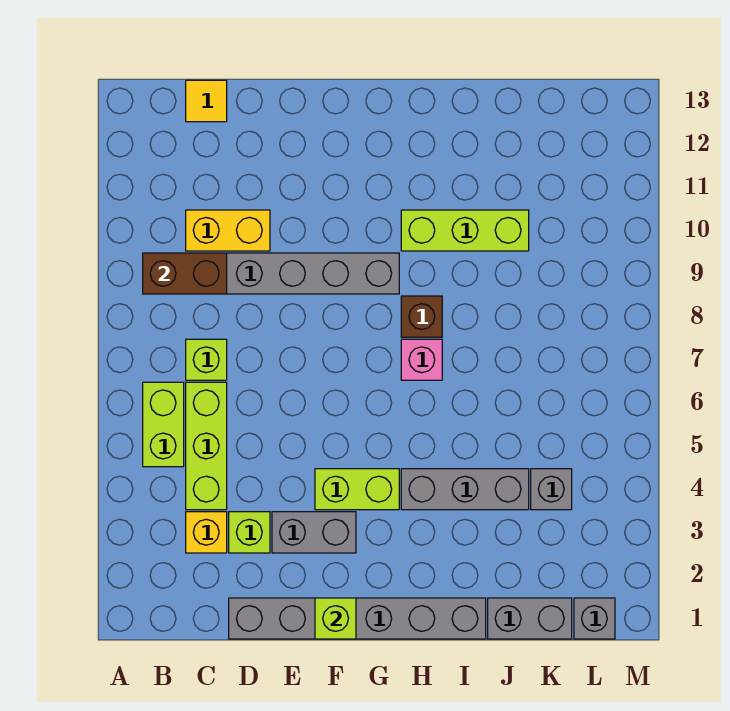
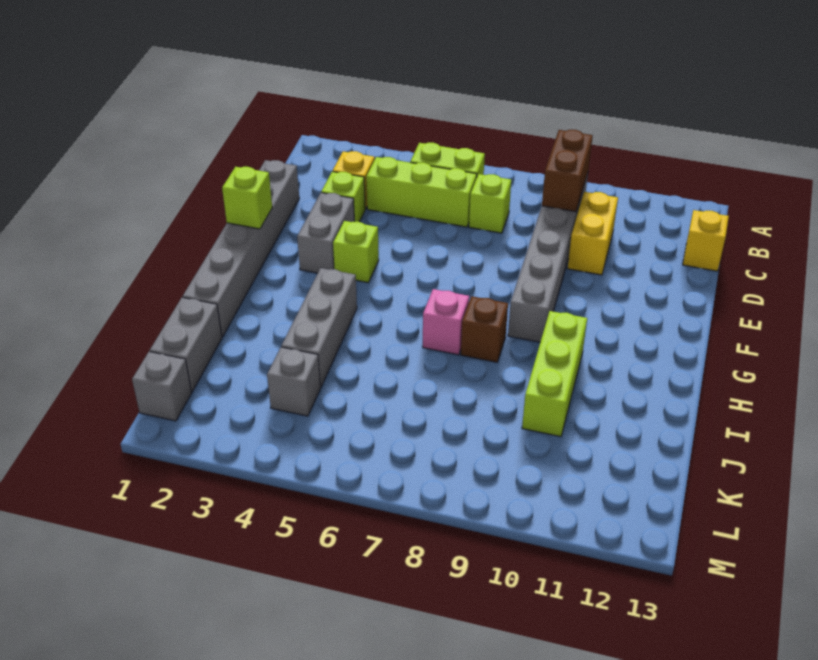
yellow tile C13 level 1 -> yellow brick C13 level 1
lime brick F4:G4 level 1 -> lime brick F4 level 1

